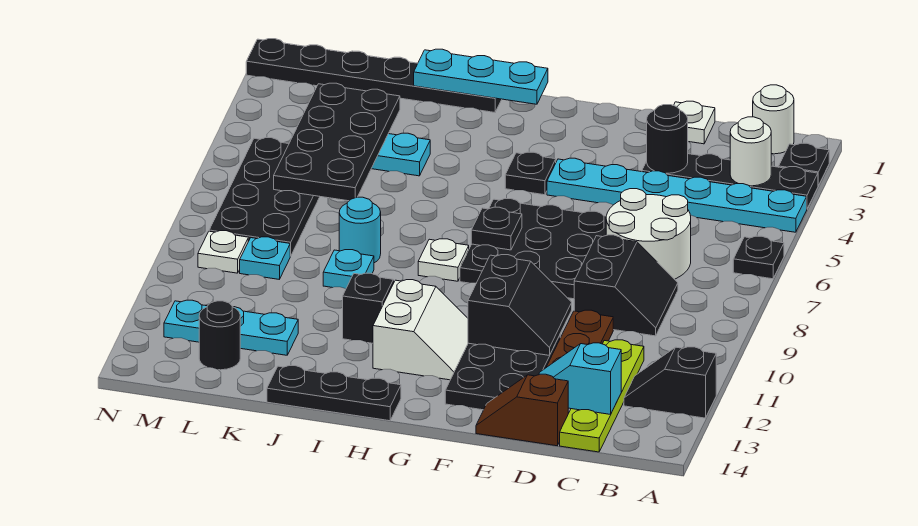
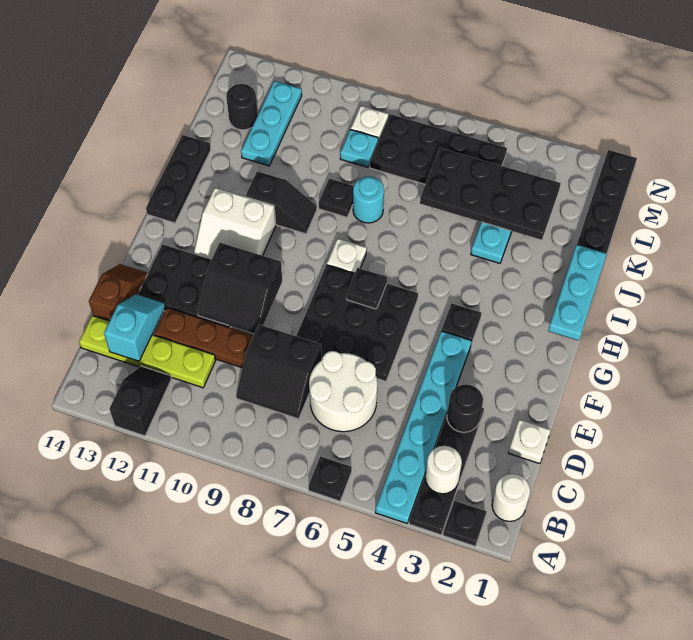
cyan plate J9 level 1 -> black plate J9 level 1

